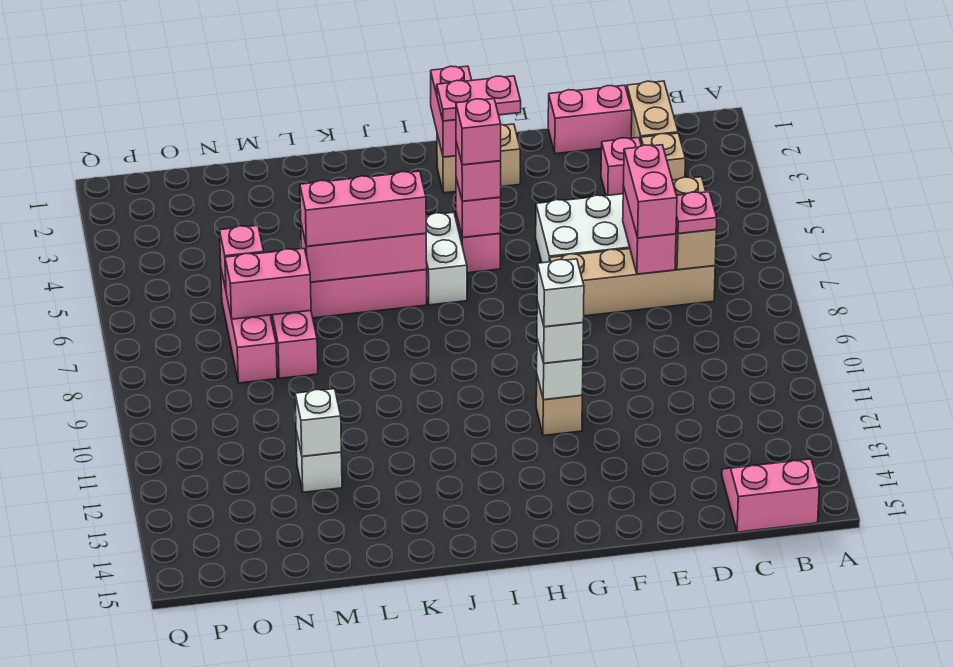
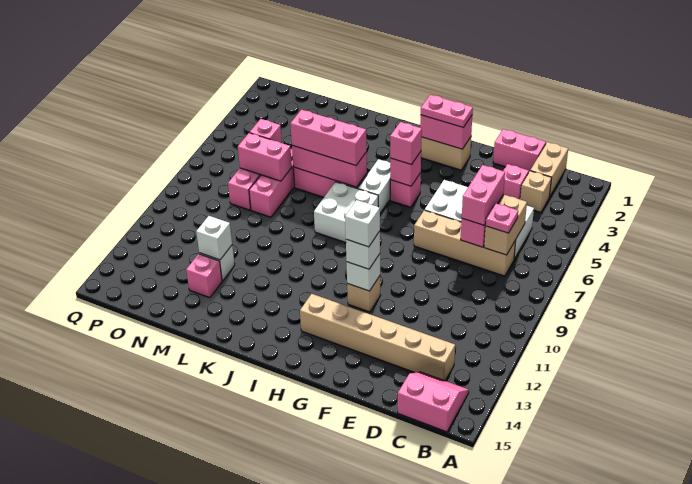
none -> tan brick C13:H13 level 1
pink brick H1:H2 level 2 -> pink brick G2:H2 level 2
pink brick H5 level 4 -> pink brick M13 level 1
none -> white brick I7:J8 level 1

